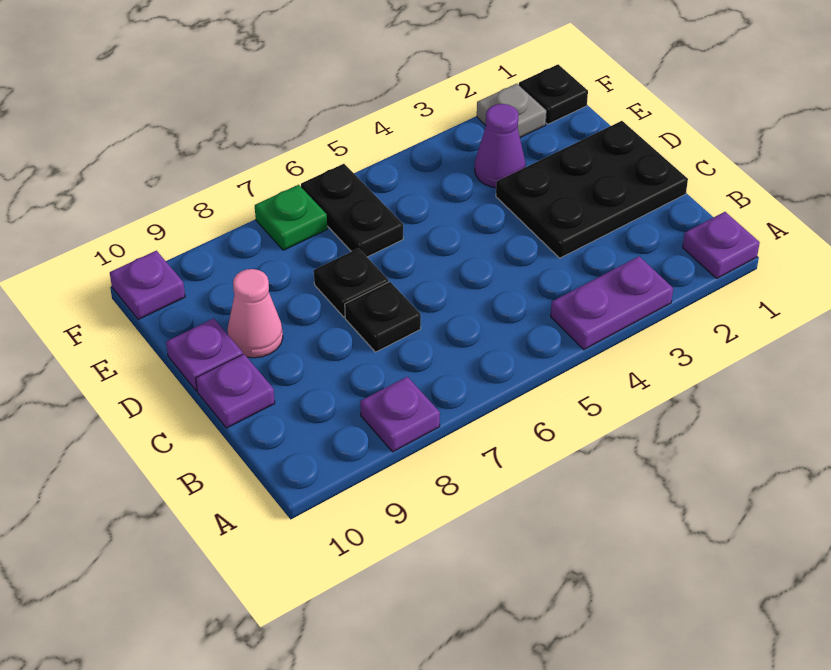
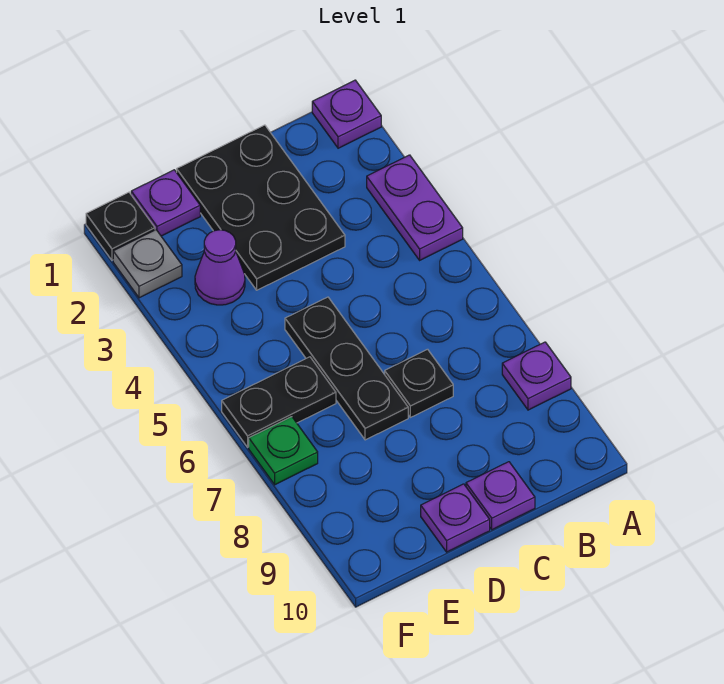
black plate D7 level 1 -> black plate D5:D7 level 1
pink cone D9 level 1 -> none
purple plate F10 level 1 -> purple plate E1 level 1

